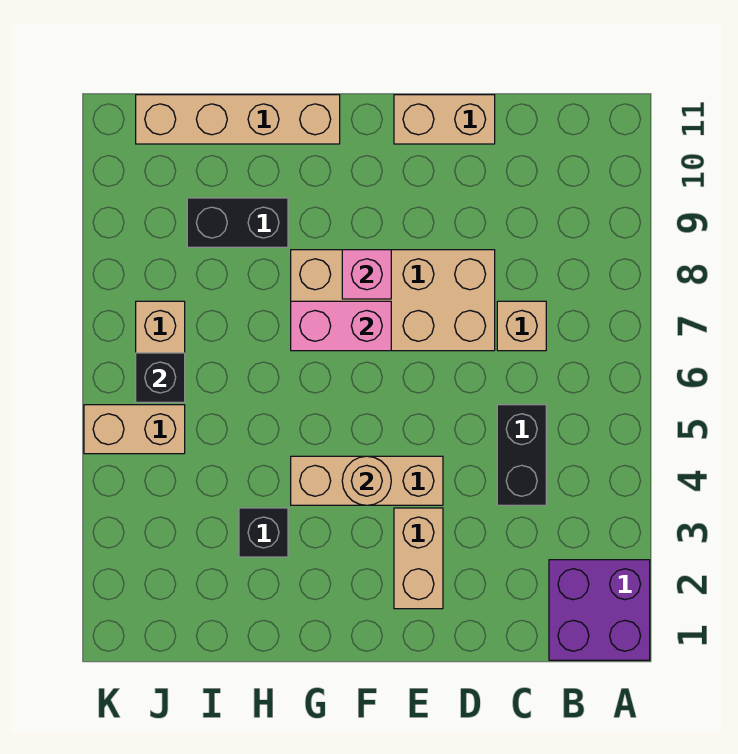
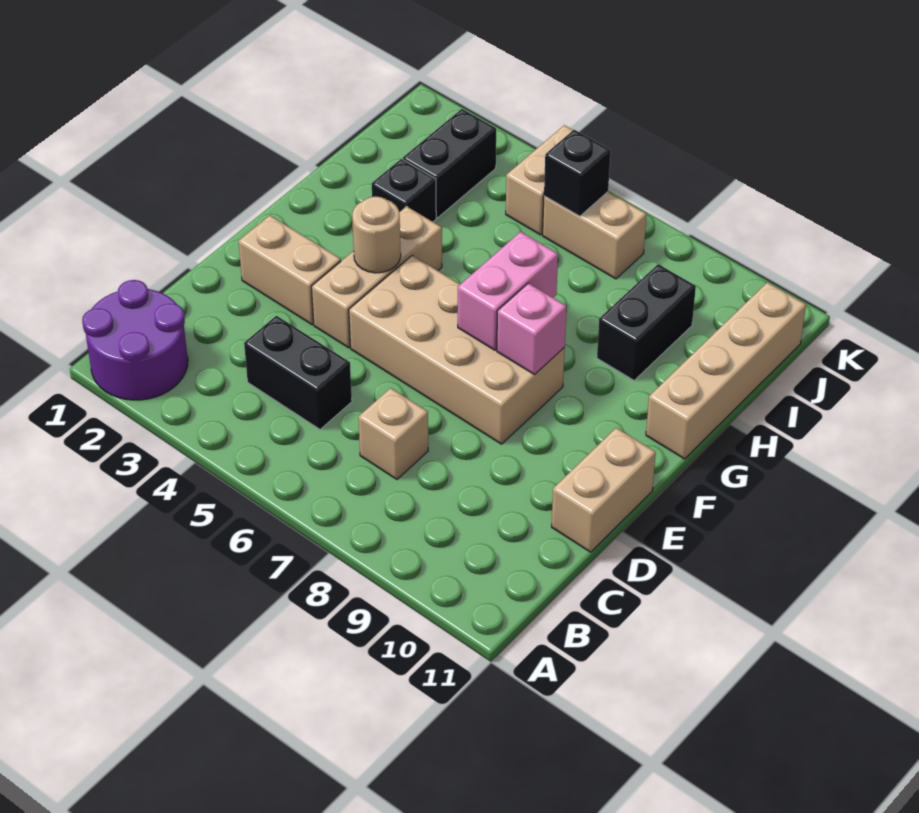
purple brick A1:B2 level 1 -> purple round brick A1:B2 level 1
tan brick D7:G8 level 1 -> tan brick E5:F8 level 1
none -> black brick I3:J3 level 1

